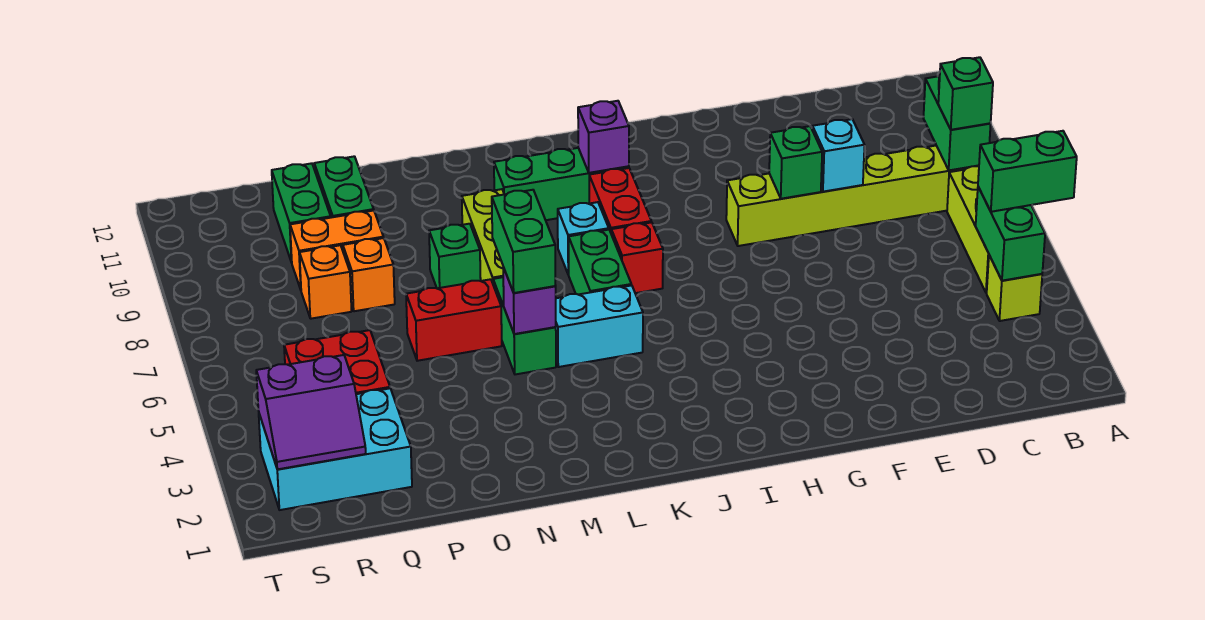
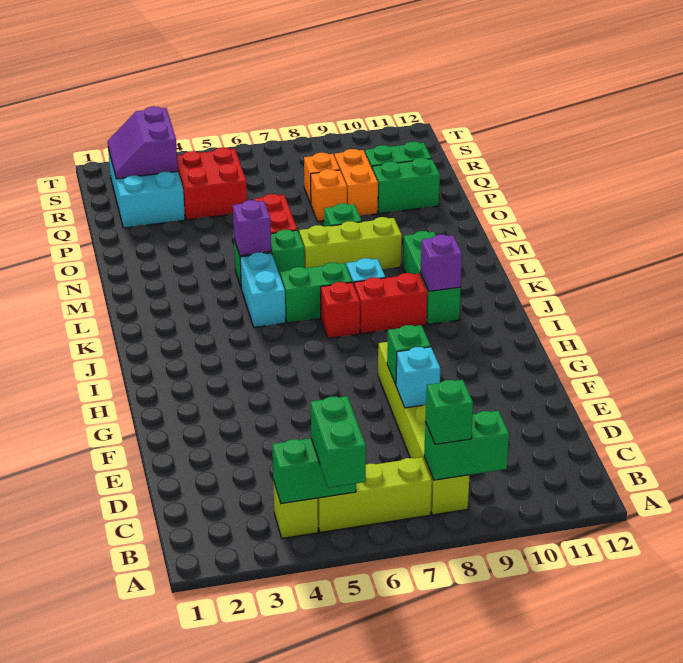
green brick M5:M6 level 3 -> none

